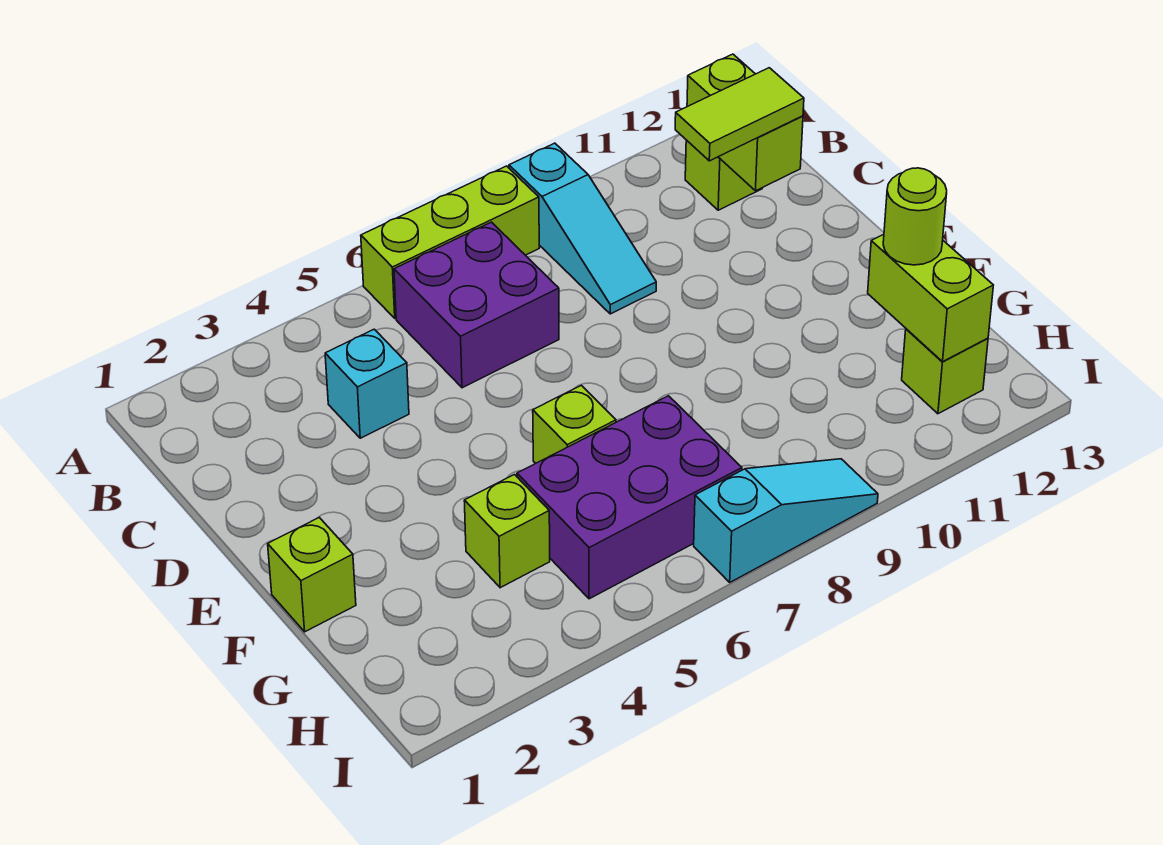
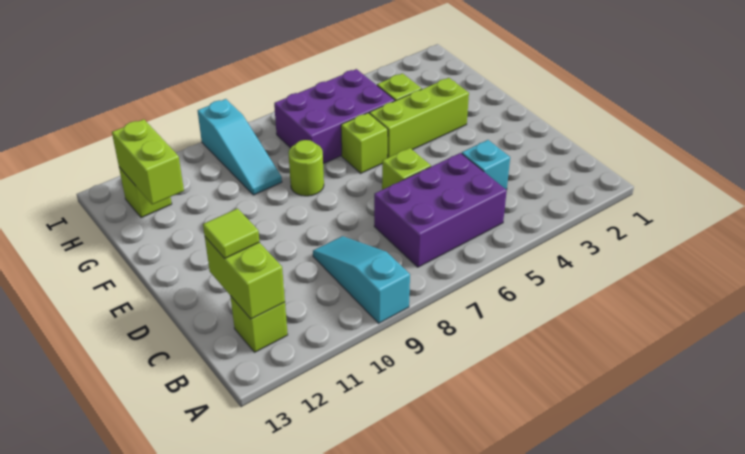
lime brick A6:A8 level 1 -> lime brick F3:F5 level 1
purple brick B6:C7 level 1 -> purple brick B5:C7 level 1
lime tile C11:C12 level 3 -> lime tile C12 level 3
lime brick F1 level 1 -> lime brick D6 level 1
lime round brick G12 level 3 -> lime round brick F8 level 1
cyan slope I7:I9 level 1 top 7 -> cyan slope G9:I9 level 1 top I

